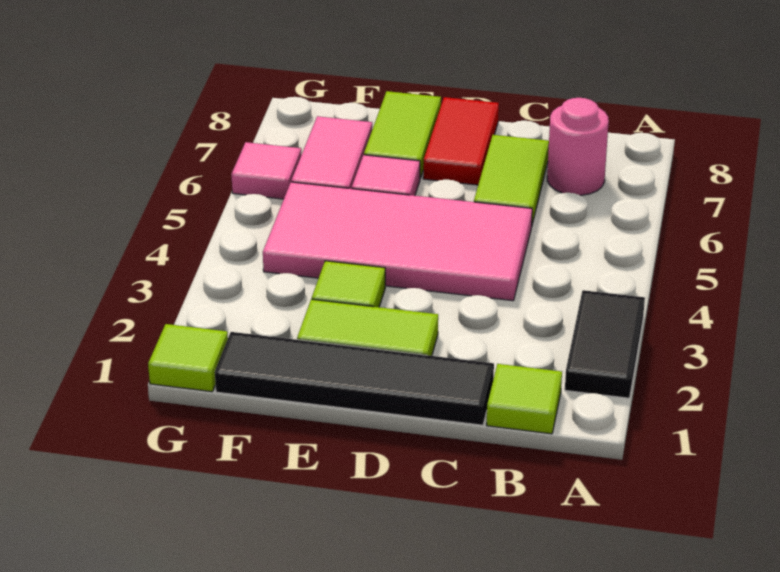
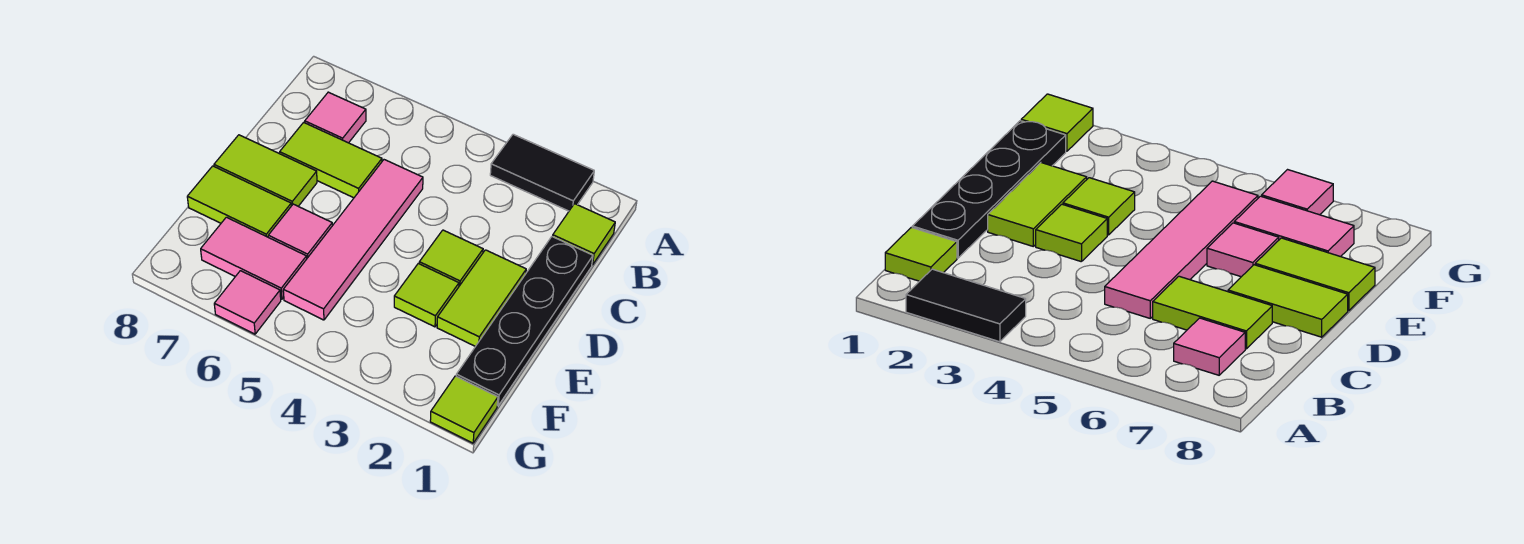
pink round brick B7 level 1 -> pink tile B7 level 1
black tile C1:F1 level 1 -> black plate C1:F1 level 1
pink tile C4:F5 level 1 -> pink tile C5:F5 level 1
none -> lime tile D3 level 1
red tile D7:D8 level 1 -> lime tile D7:D8 level 1

